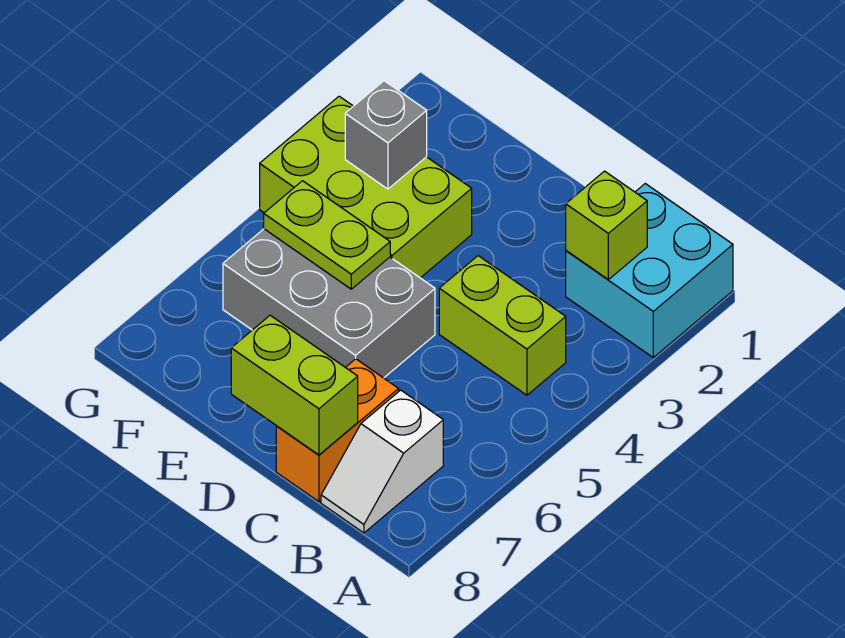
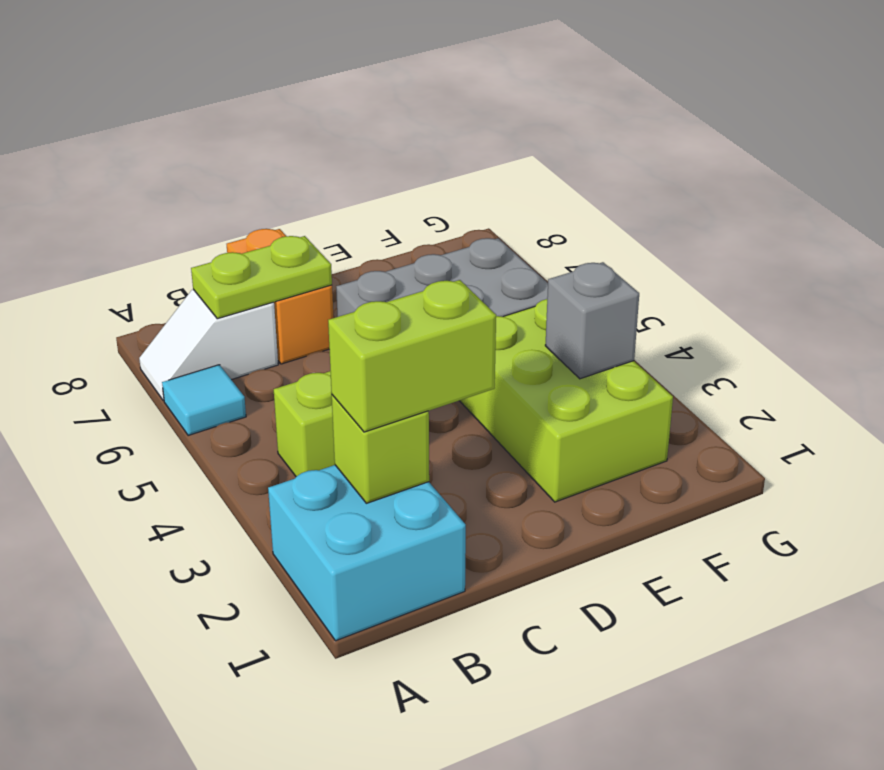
none -> cyan tile A6 level 1
white slope B7:B8 level 1 top 7 -> white slope A7:B7 level 1 top B
lime brick C8:D8 level 2 -> lime brick B2:C2 level 3
lime brick E3:G4 level 1 -> lime brick E2:F4 level 1
lime plate E5:F5 level 2 -> lime plate B7:C7 level 2

